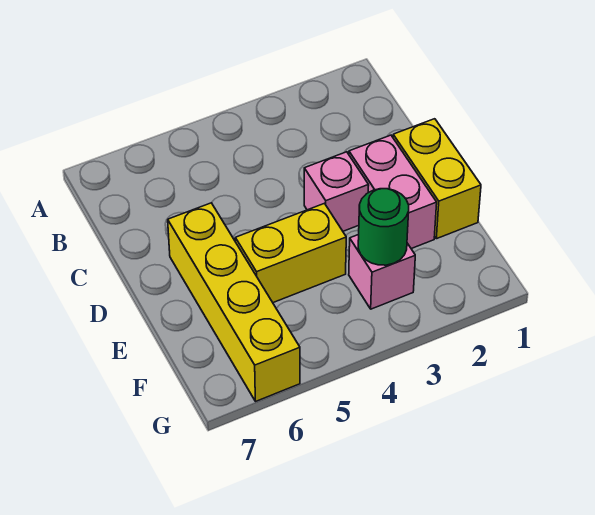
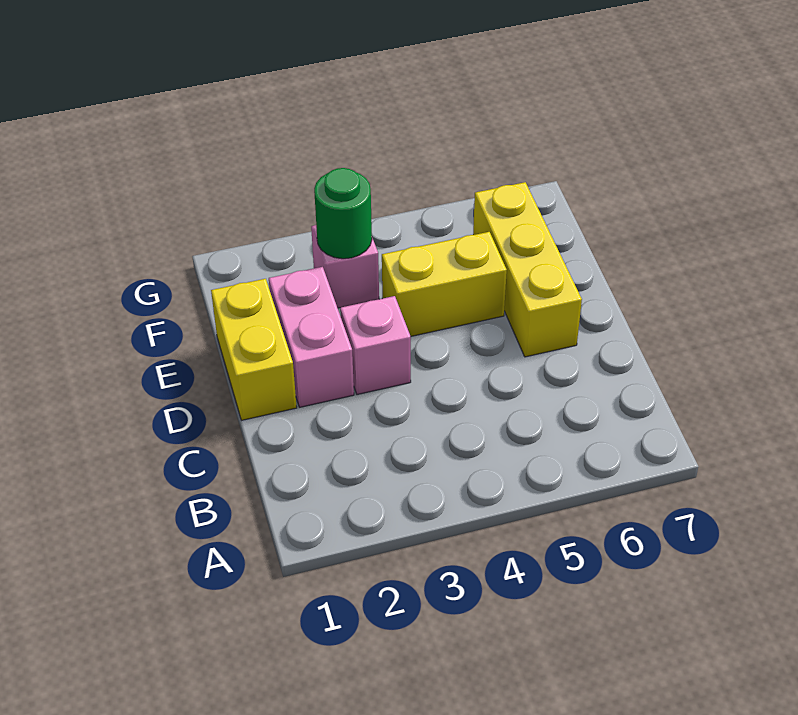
yellow brick D6:G6 level 1 -> yellow brick D6:F6 level 1

